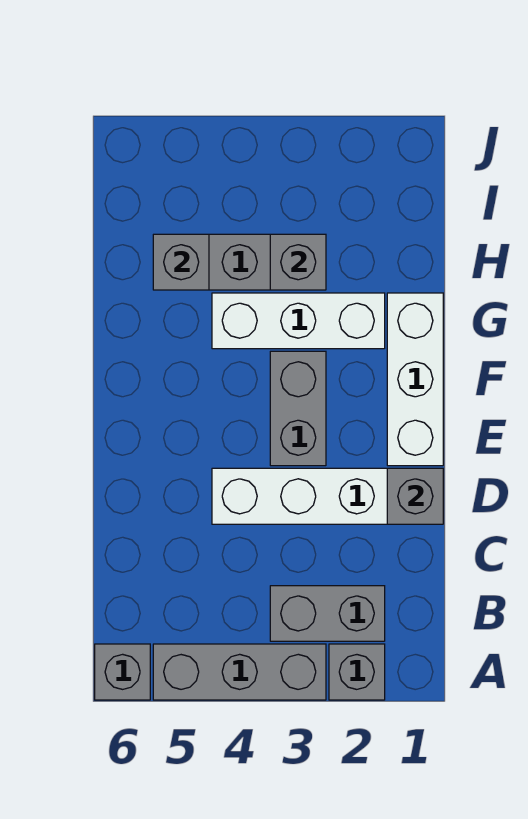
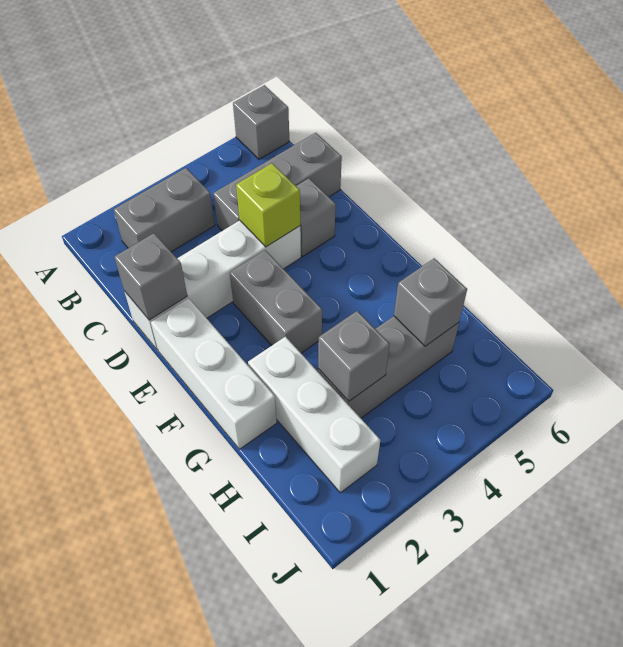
grey brick A2 level 1 -> grey brick D5 level 1
grey brick A3:A5 level 1 -> grey brick C4:C6 level 1
none -> lime brick D4 level 2
white brick G2:G4 level 1 -> white brick G2:I2 level 1

